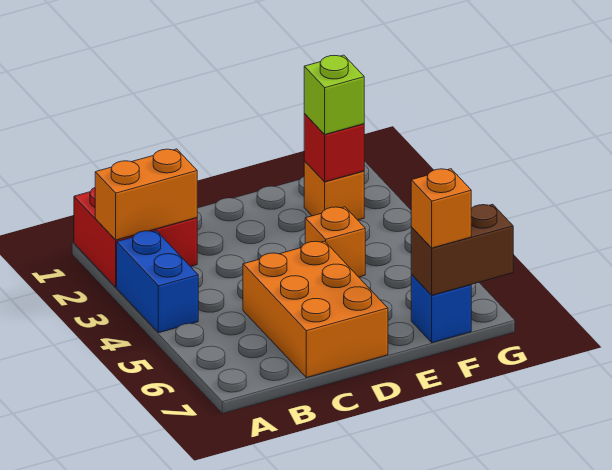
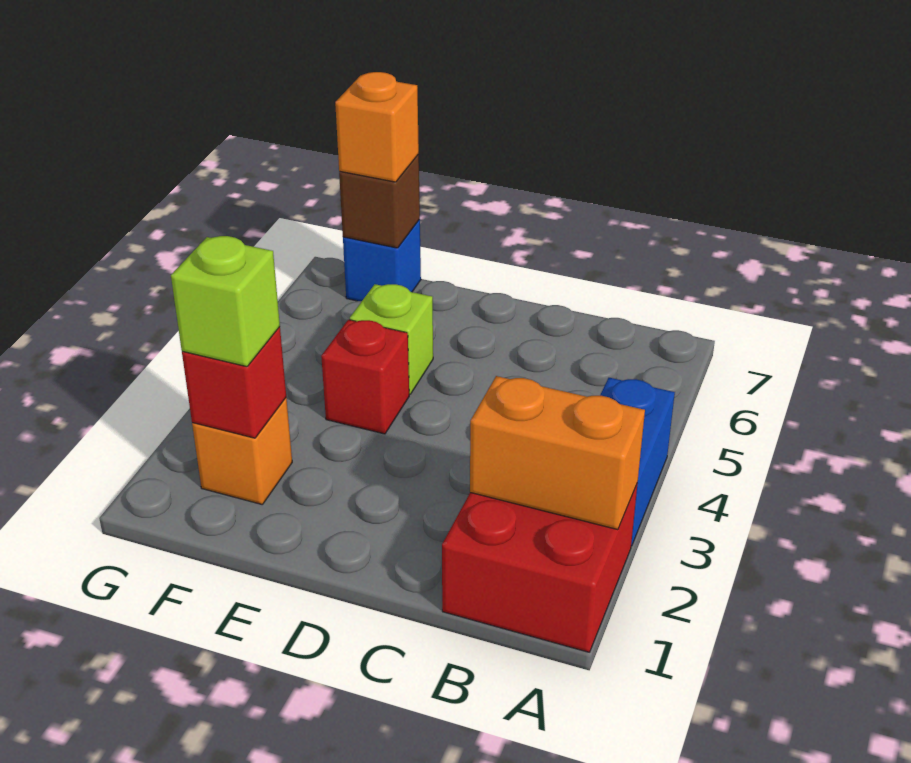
orange brick C5:D7 level 1 -> none
orange brick E4 level 1 -> red brick E4 level 1
none -> lime brick E5 level 1
brown brick F7:G7 level 2 -> brown brick F7 level 2

